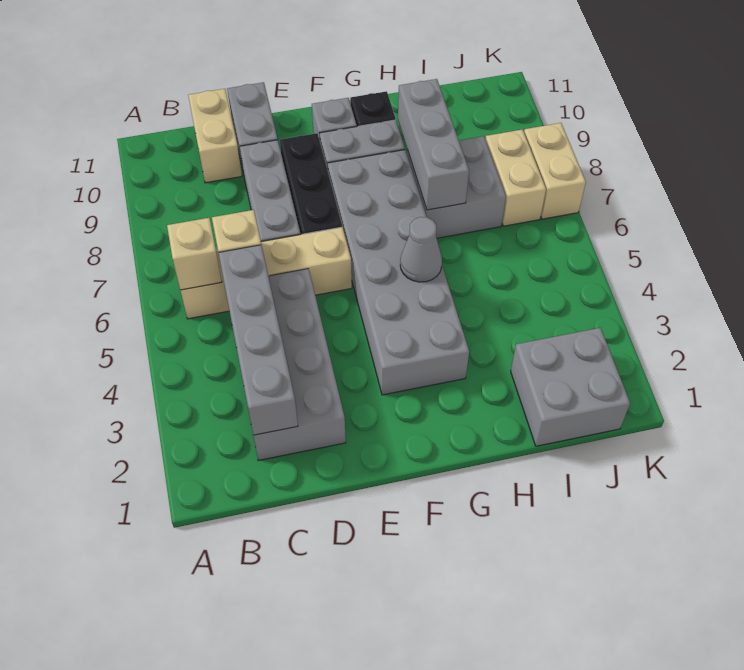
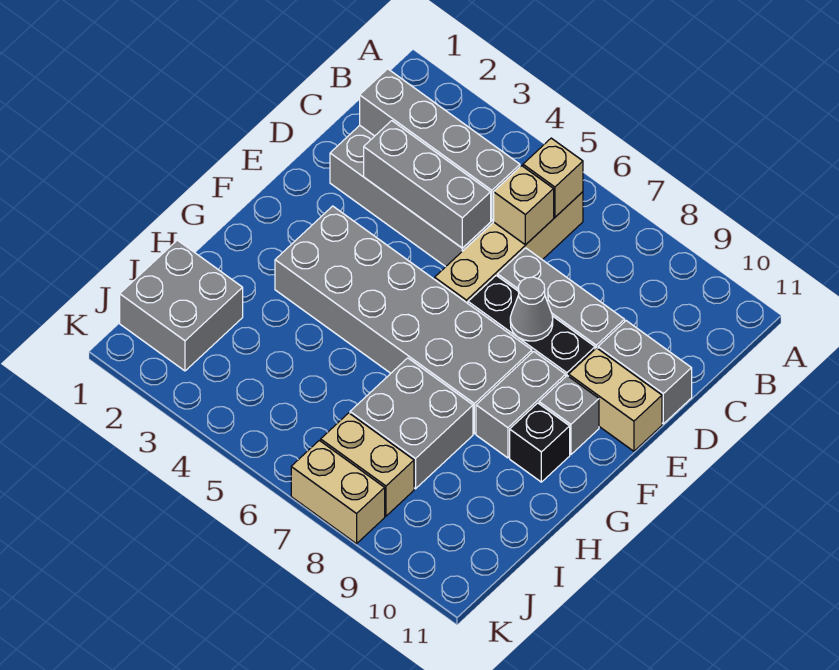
tan brick C10:C11 level 1 -> tan brick E10:E11 level 1
grey cone G5 level 2 -> grey cone E8 level 2
grey brick H7:H9 level 2 -> grey brick D3:D5 level 2

